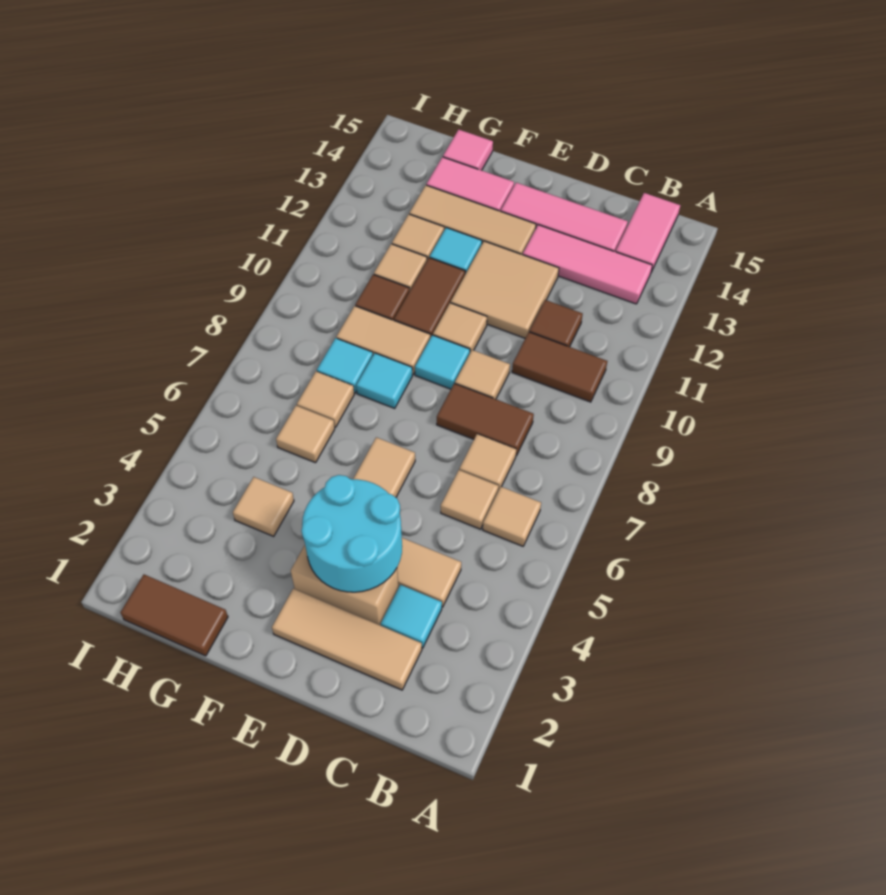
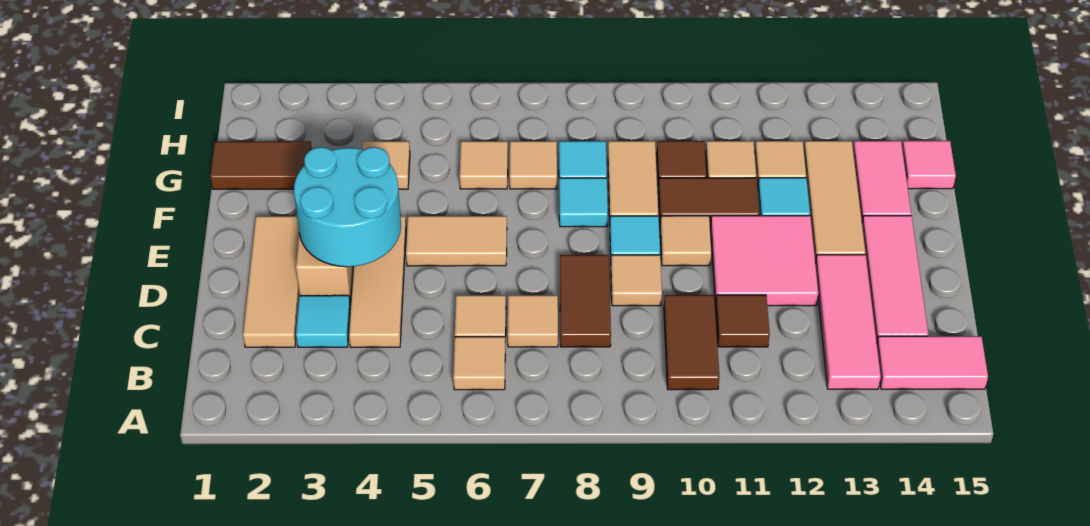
tan tile D11:E12 level 1 -> pink tile D11:E12 level 1
brown tile G1:H1 level 1 -> brown tile G1:G2 level 1

